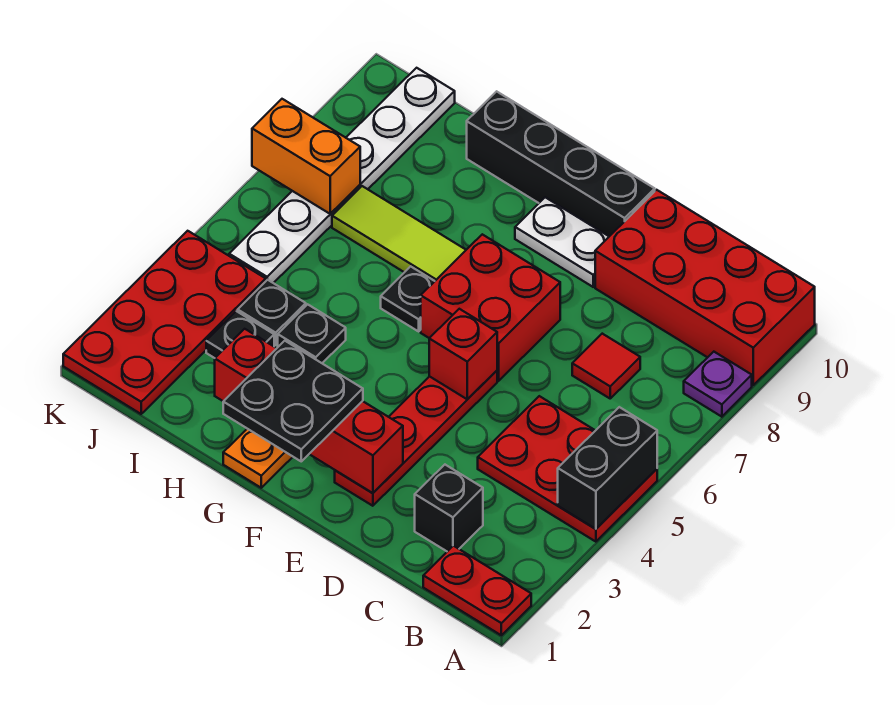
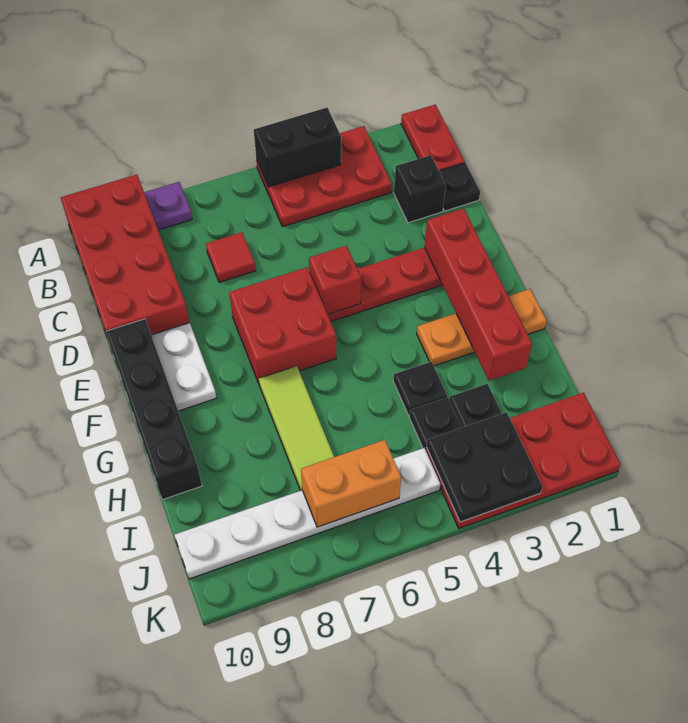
red plate A4:C5 level 1 -> red plate A3:B5 level 1
black plate F1:G2 level 3 -> black plate J3:K4 level 2
black plate G6 level 1 -> black plate C1 level 1
orange brick J7:K7 level 2 -> orange brick J6:J7 level 2

